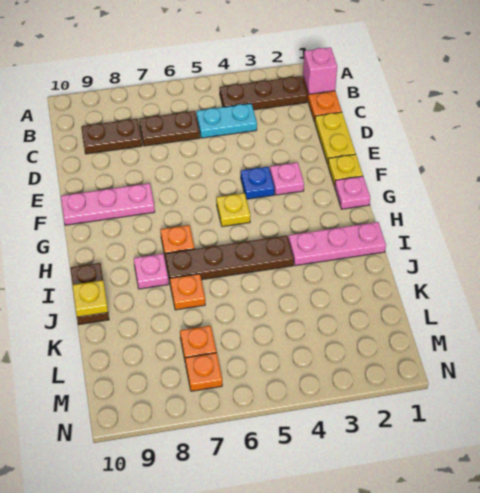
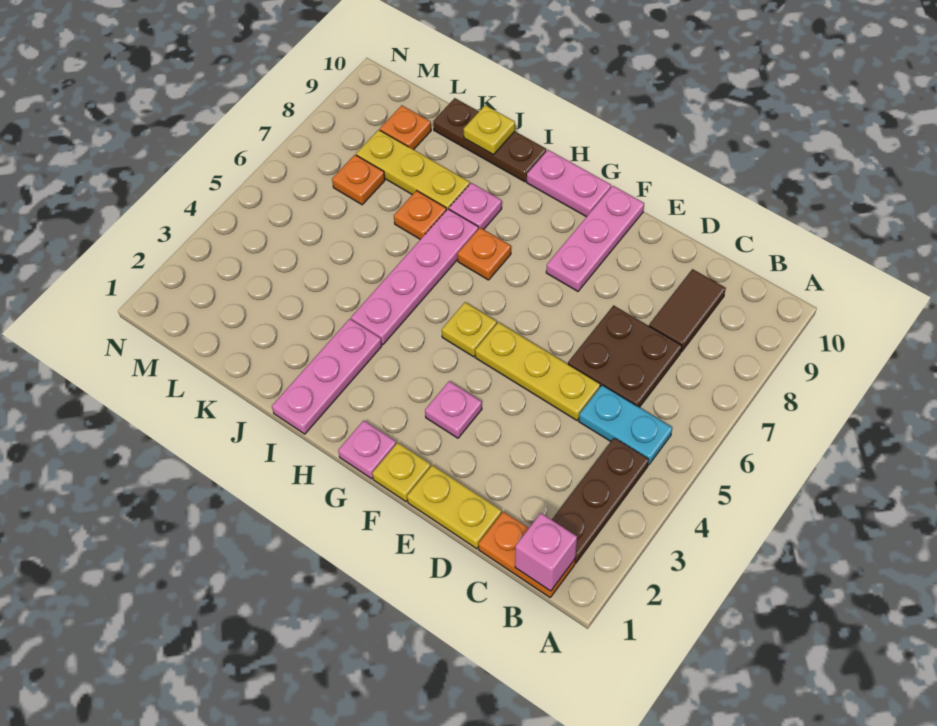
cyan plate C4:C5 level 1 -> cyan plate B5:C5 level 1
brown plate C6:C7 level 1 -> brown plate C6:D7 level 1
brown plate C8:C9 level 1 -> brown tile C8:C9 level 1
none -> yellow plate D5:F5 level 1
blue plate F4 level 1 -> none
none -> pink plate G10:H10 level 1
brown plate I4:I7 level 1 -> pink plate I4:I7 level 1
brown plate I10:J10 level 1 -> brown plate I10:K10 level 1
none -> yellow plate J8:L8 level 1
orange plate M7 level 1 -> orange plate L9 level 1

